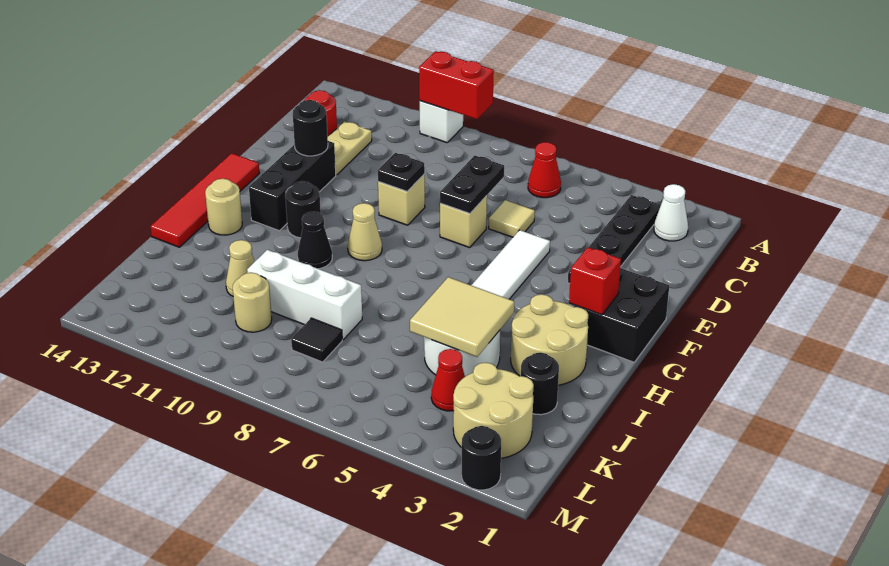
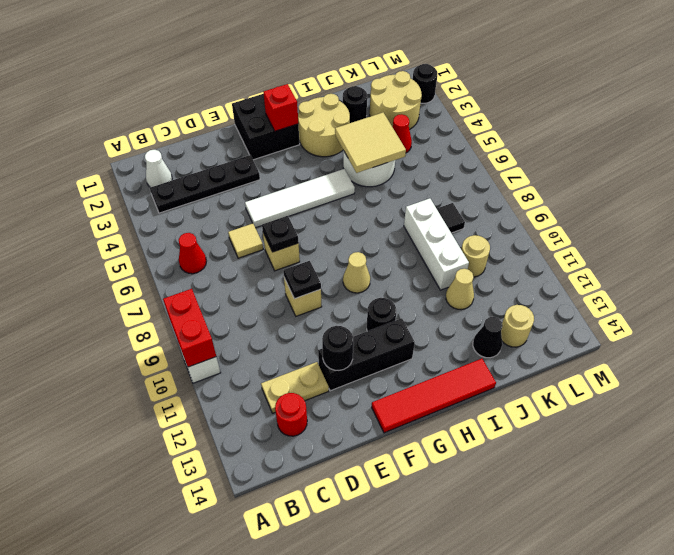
black plate D7:E7 level 2 -> black plate E7 level 2
black cone H10 level 1 -> black cone J13 level 1
tan round brick H13 level 1 -> tan round brick K13 level 1

